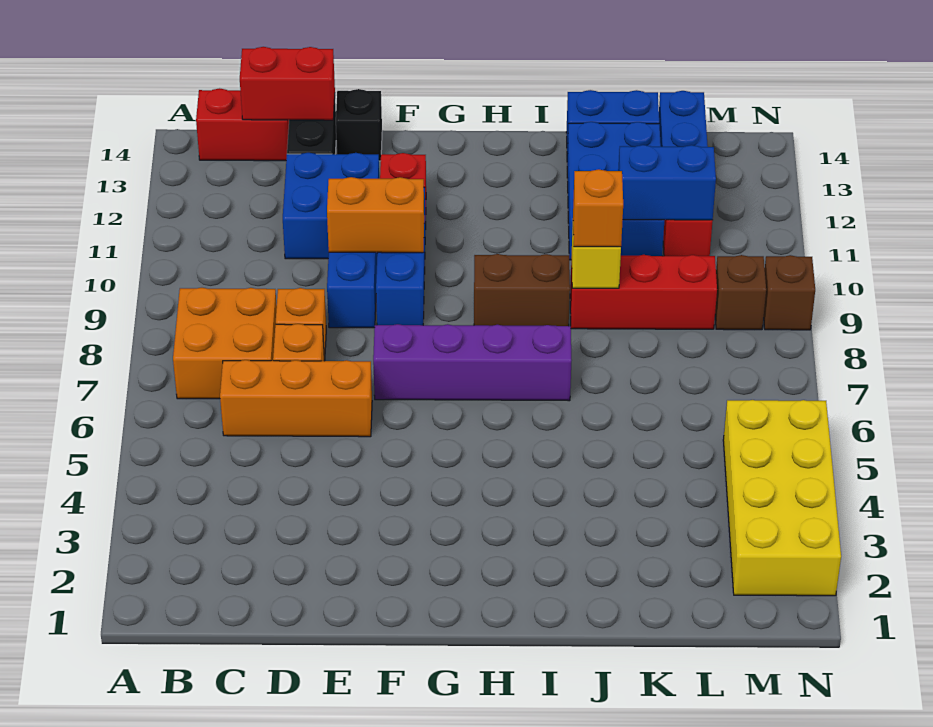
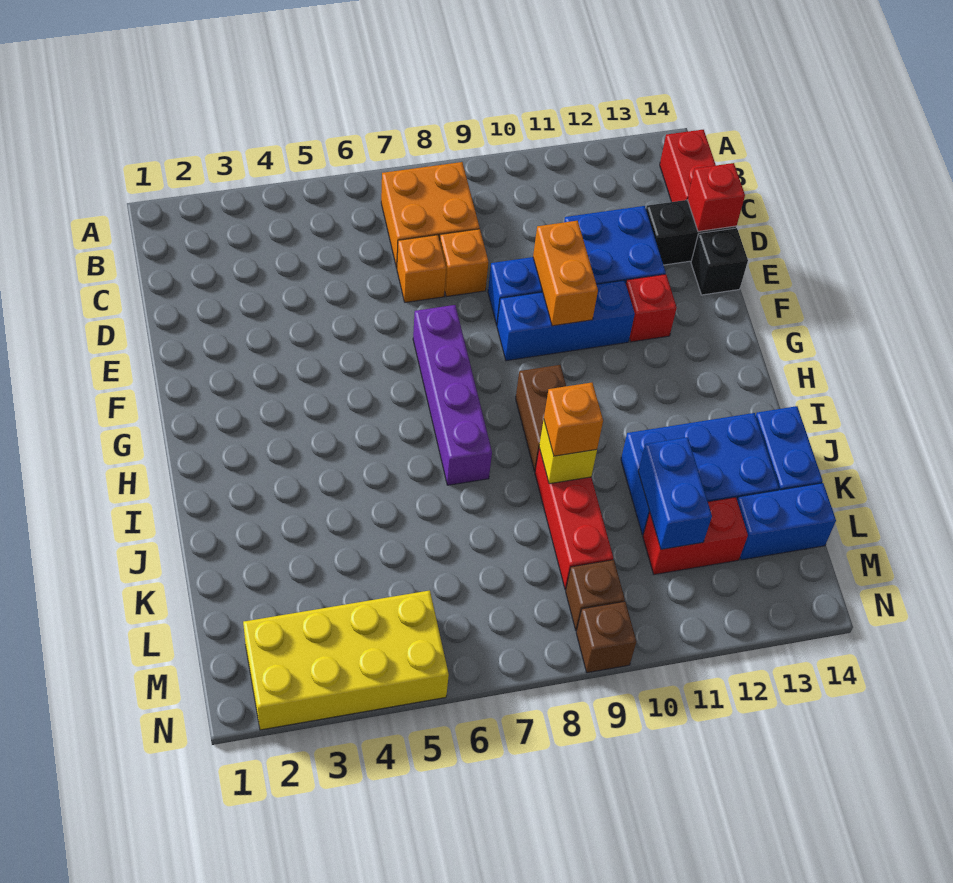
orange brick C6:E6 level 1 -> none
red brick C14:D14 level 2 -> red brick D14 level 2

